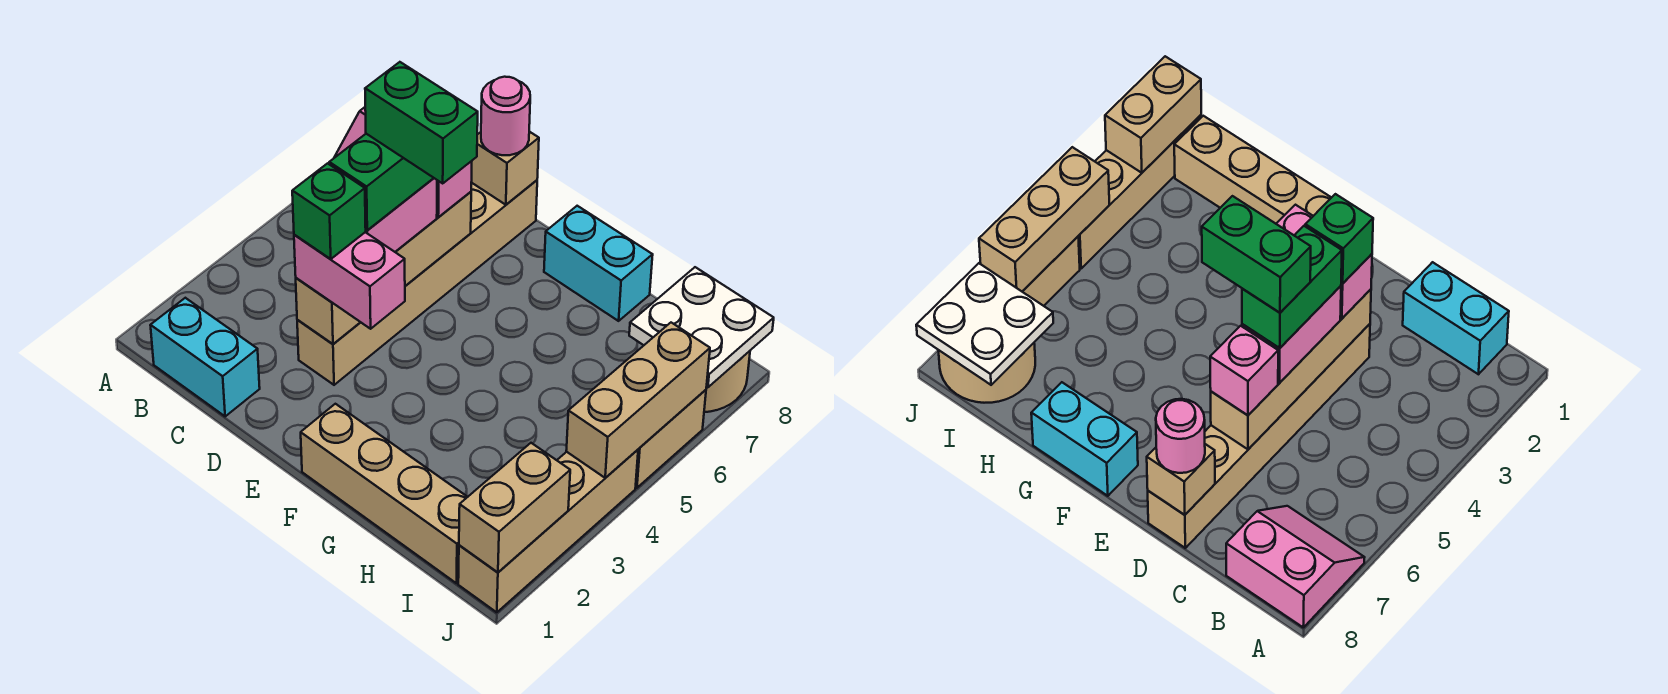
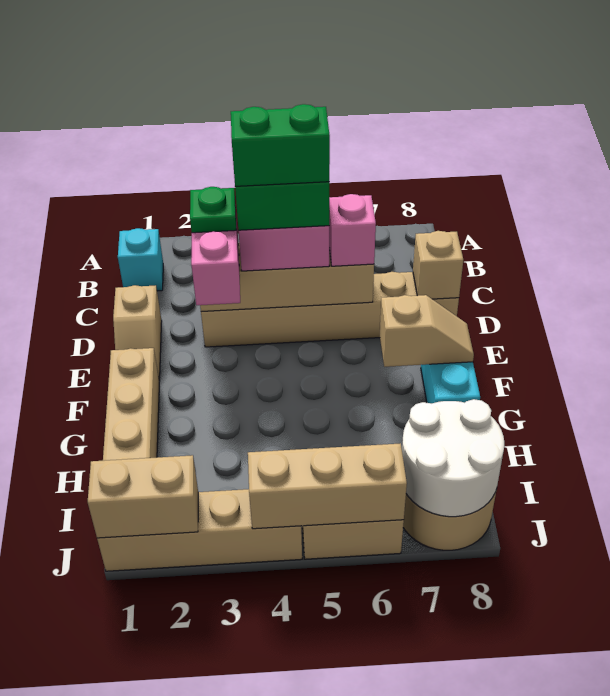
pink slope A7:B8 level 1 top 8 -> none
cyan brick B1:C1 level 1 -> cyan brick B1 level 1
none -> tan slope D1:E1 level 1 top D
green brick D3 level 4 -> green plate D3 level 4
green brick D5:E5 level 5 -> green brick D4:D5 level 5
pink round brick D8 level 3 -> none
none -> tan slope F7:F8 level 2 top 7
white plate I7:J8 level 2 -> white round brick I7:J8 level 2

